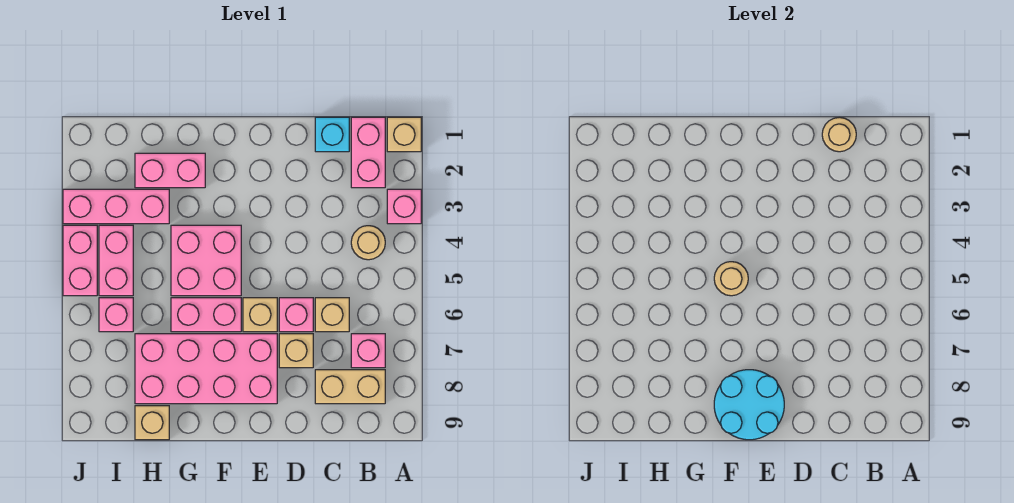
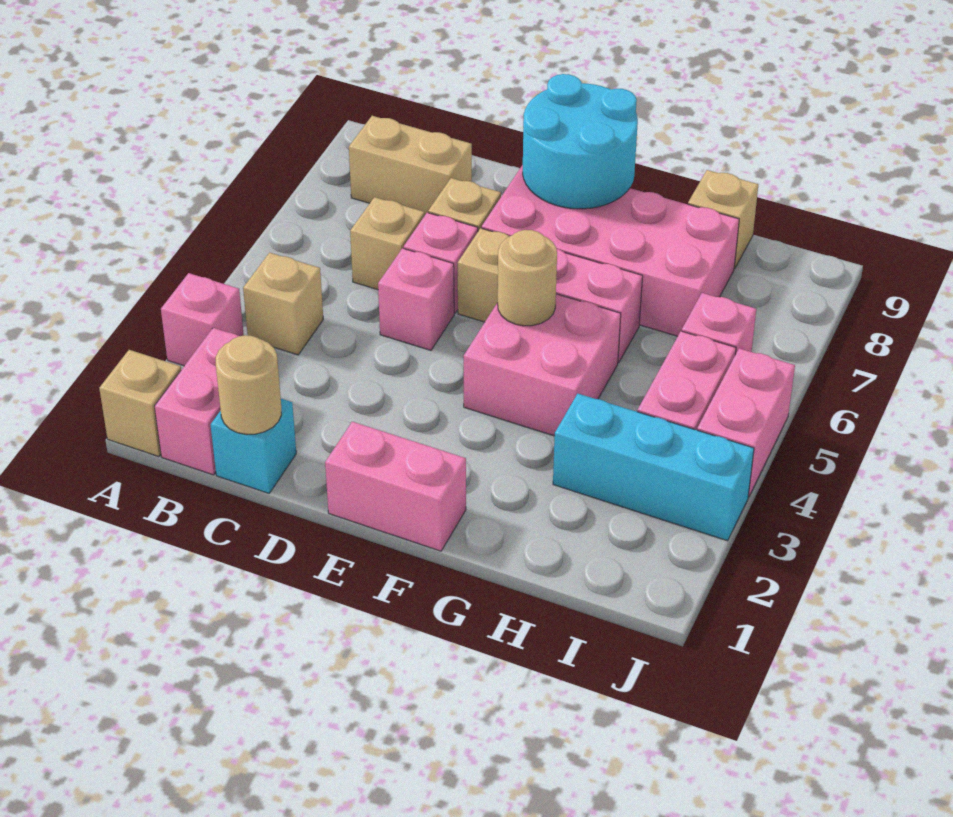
tan round brick B4 level 1 -> tan brick B4 level 1
pink brick B7 level 1 -> pink brick D5 level 1
pink brick G2:H2 level 1 -> pink brick E1:F1 level 1
pink brick H3:J3 level 1 -> cyan brick H3:J3 level 1

